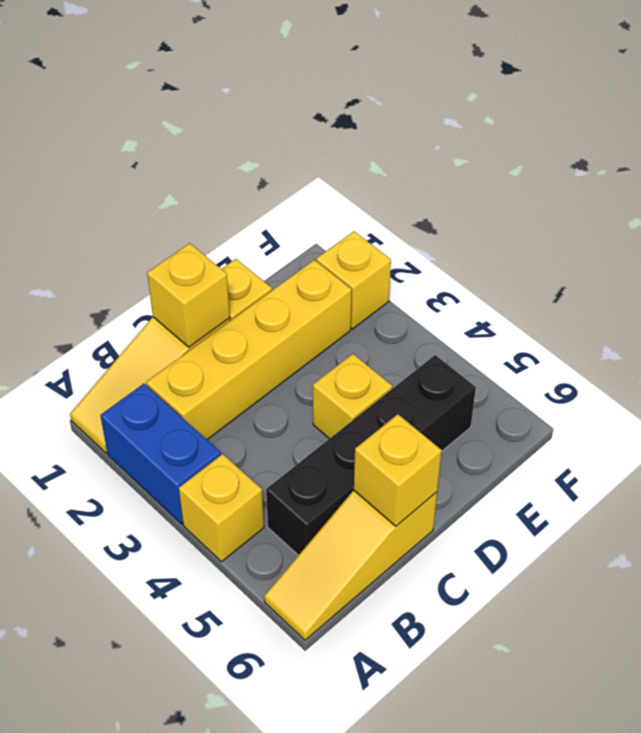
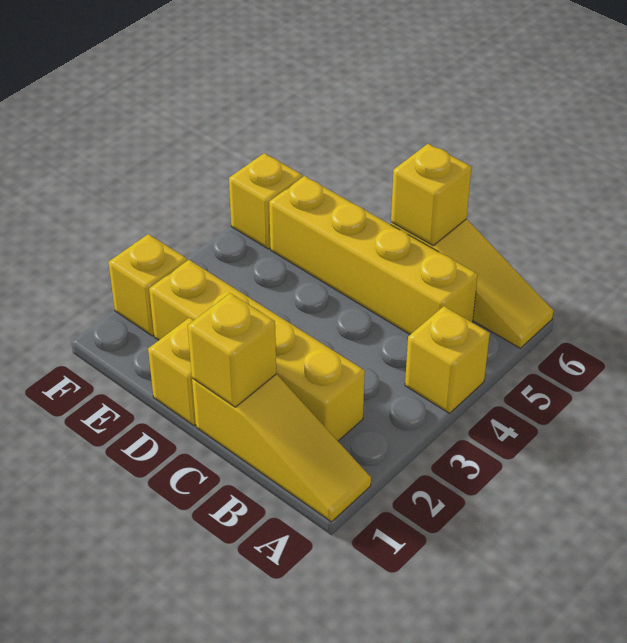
blue brick A2:A3 level 1 -> none
black brick B5:E5 level 1 -> yellow brick B5:E5 level 1
yellow brick D4 level 1 -> yellow brick F5 level 1

